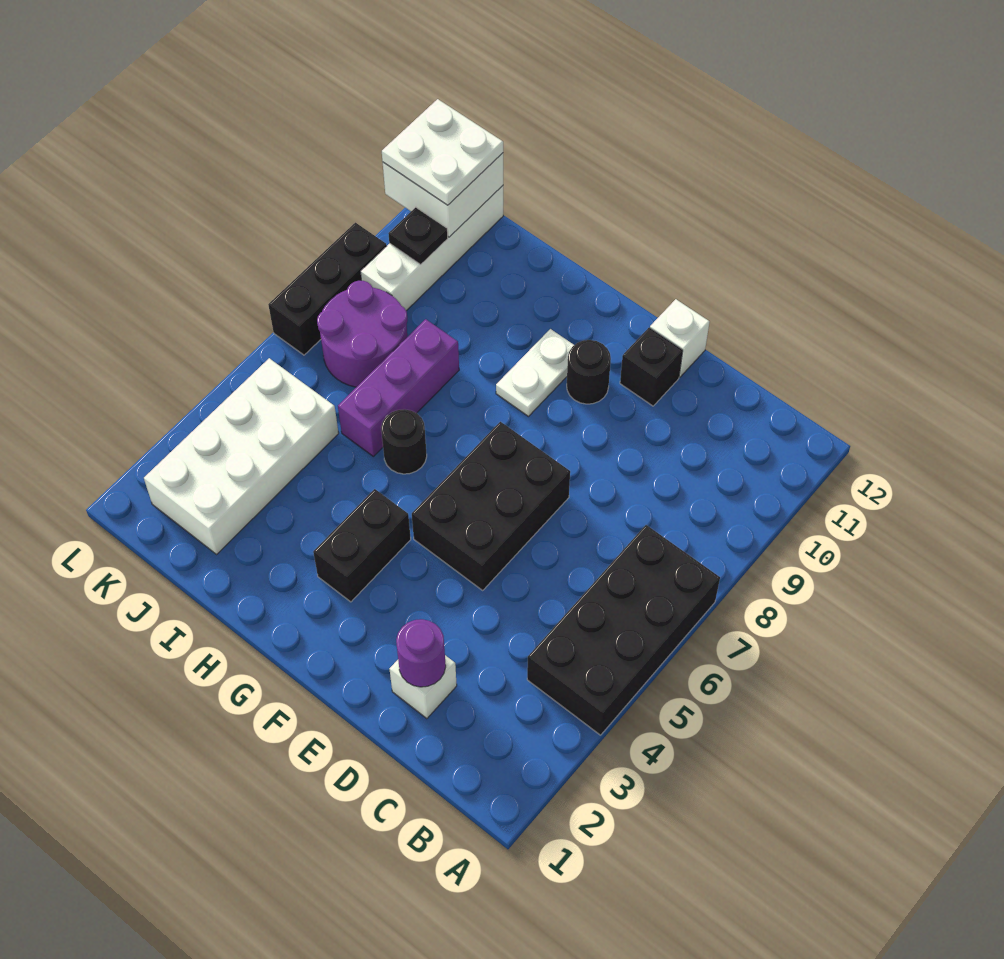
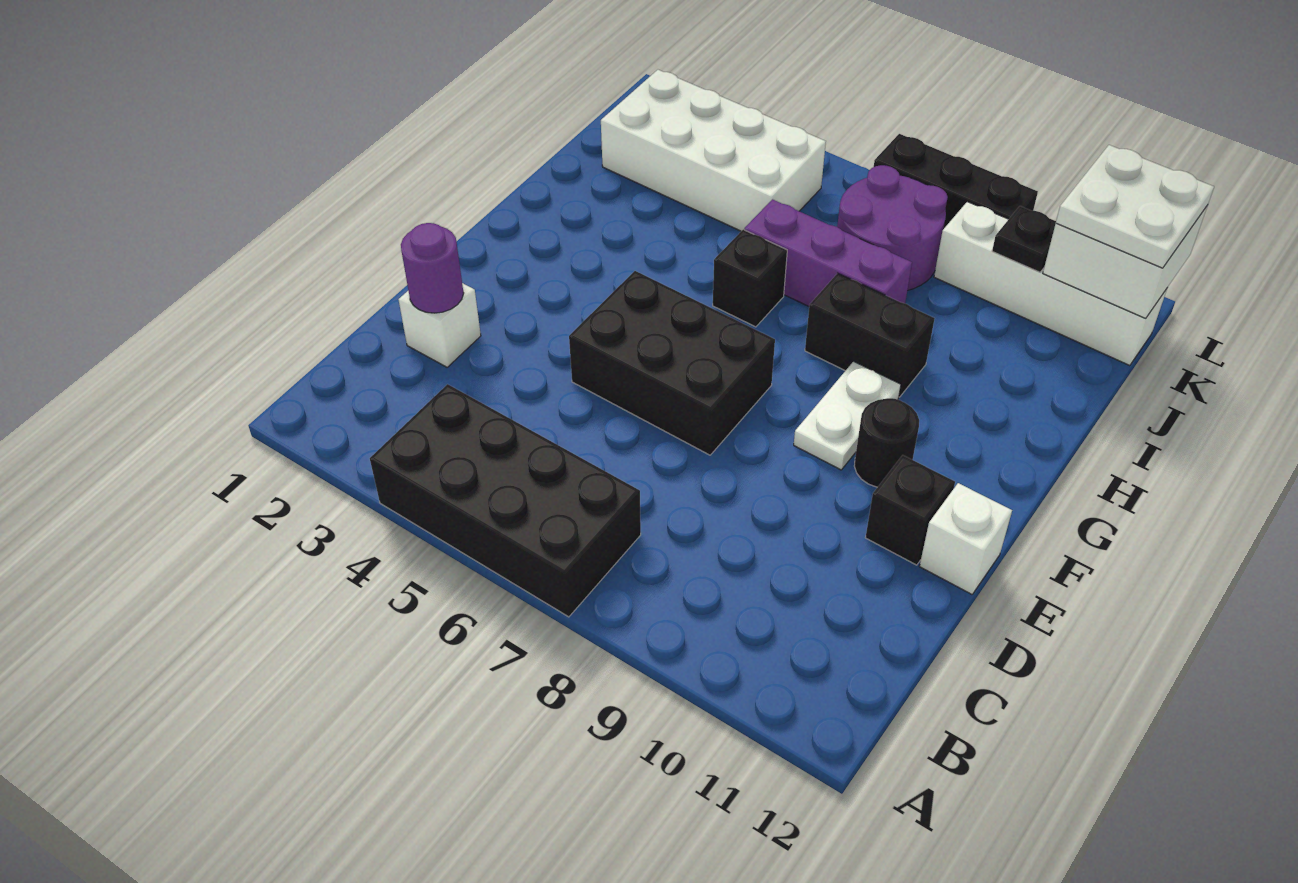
black brick G3:G4 level 1 -> black brick H8:H9 level 1
white plate G9:G10 level 1 -> white plate F9:G9 level 1
black round brick H6 level 1 -> black brick H6 level 1

